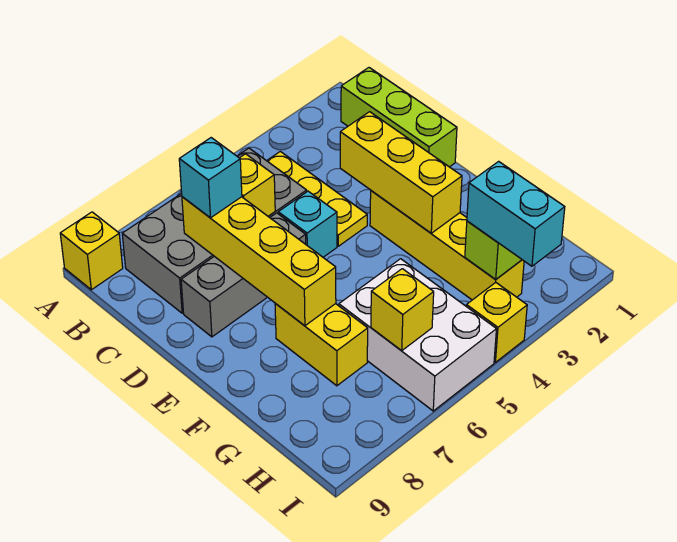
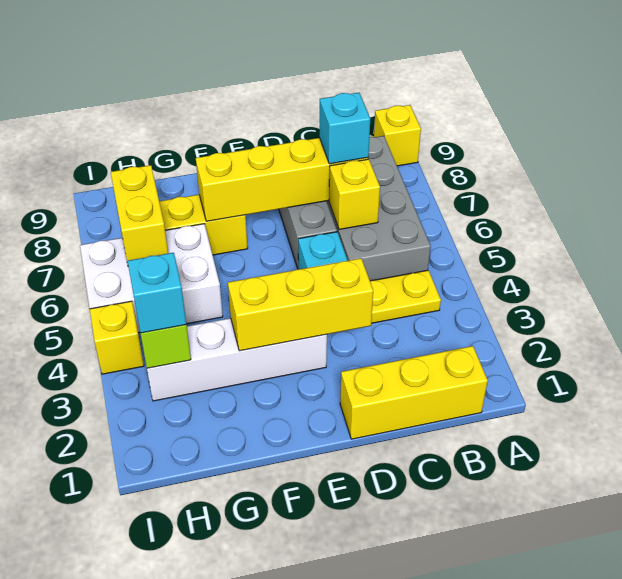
lime brick B1:D1 level 1 -> yellow brick B1:D1 level 1
yellow brick E3:H3 level 1 -> white brick E3:H3 level 1
cyan brick H3:I3 level 3 -> cyan brick H3 level 3
yellow brick H6 level 2 -> yellow brick H6:H7 level 2

